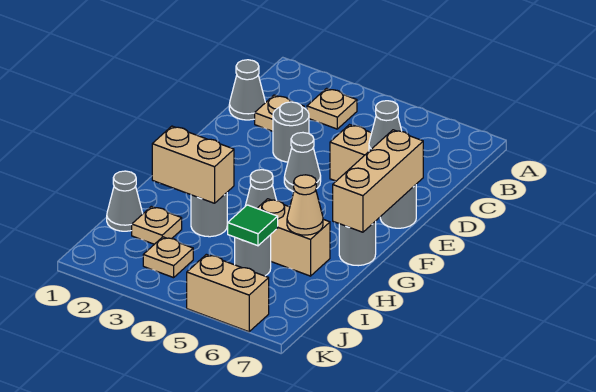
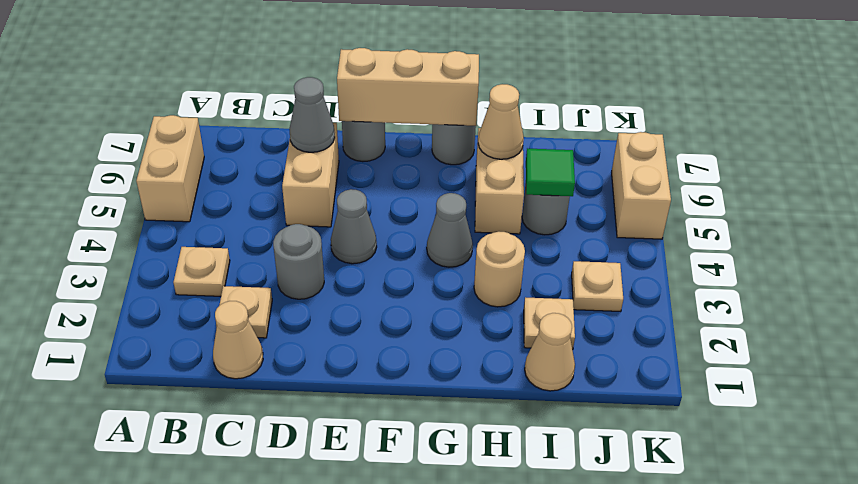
grey cone C1 level 1 -> tan cone C1 level 1
tan brick H2:H3 level 2 -> tan brick A5:A6 level 1
grey round brick H3 level 1 -> tan round brick H3 level 1
grey cone I1 level 1 -> tan cone I1 level 1

